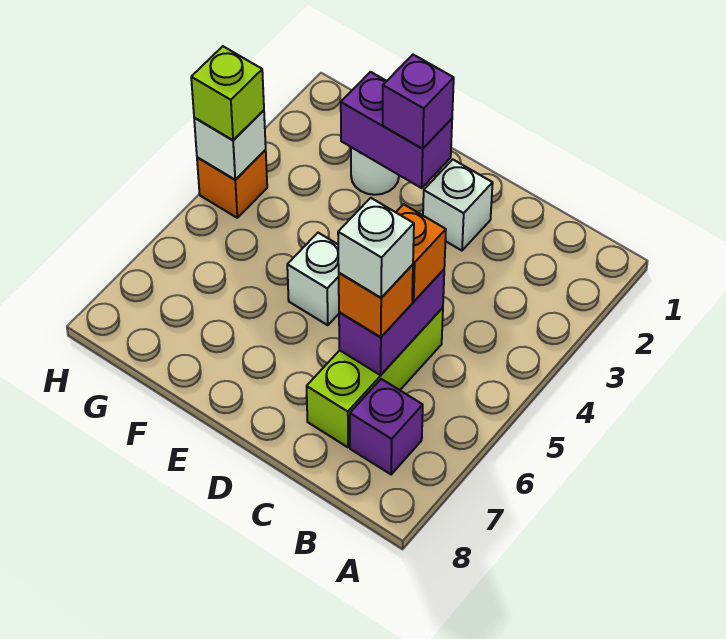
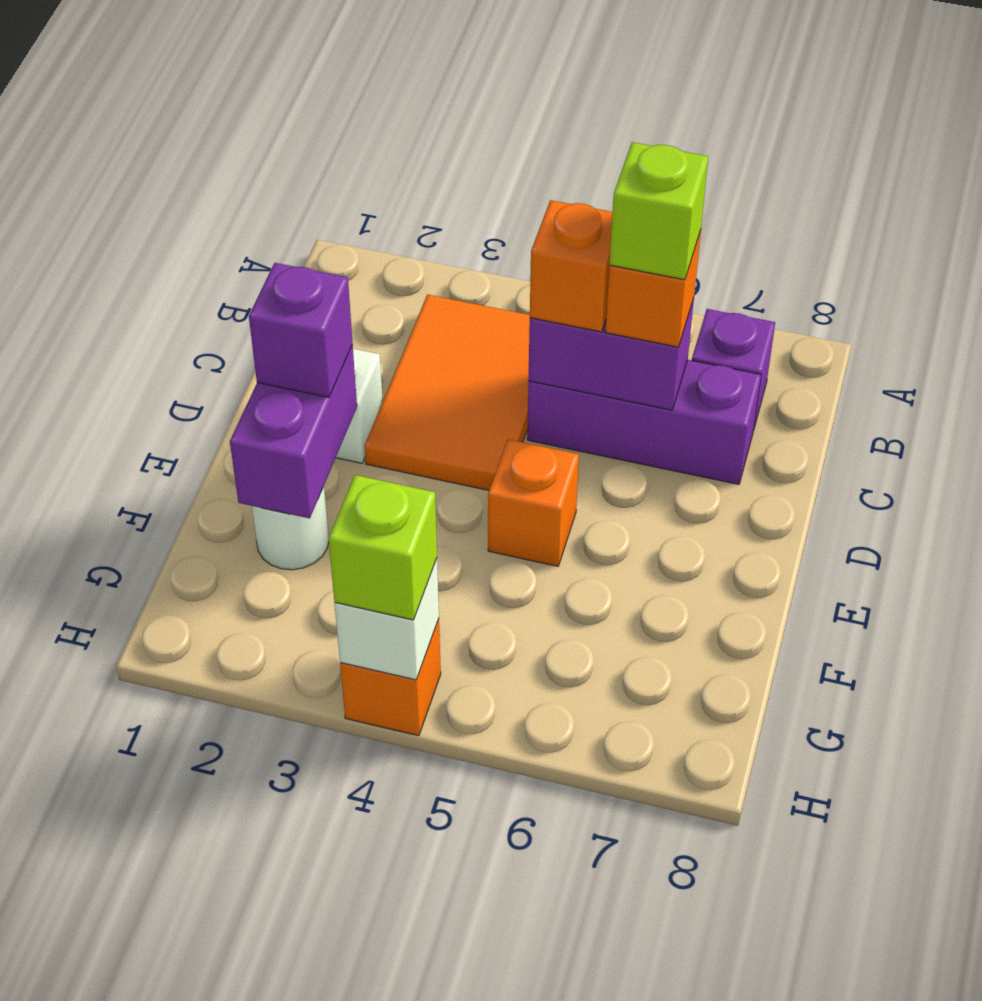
none -> orange tile B3:D4 level 1
lime brick C5:C7 level 1 -> purple brick C5:C7 level 1
white brick C6 level 4 -> lime brick C6 level 4
white brick E5 level 1 -> orange brick E5 level 1

